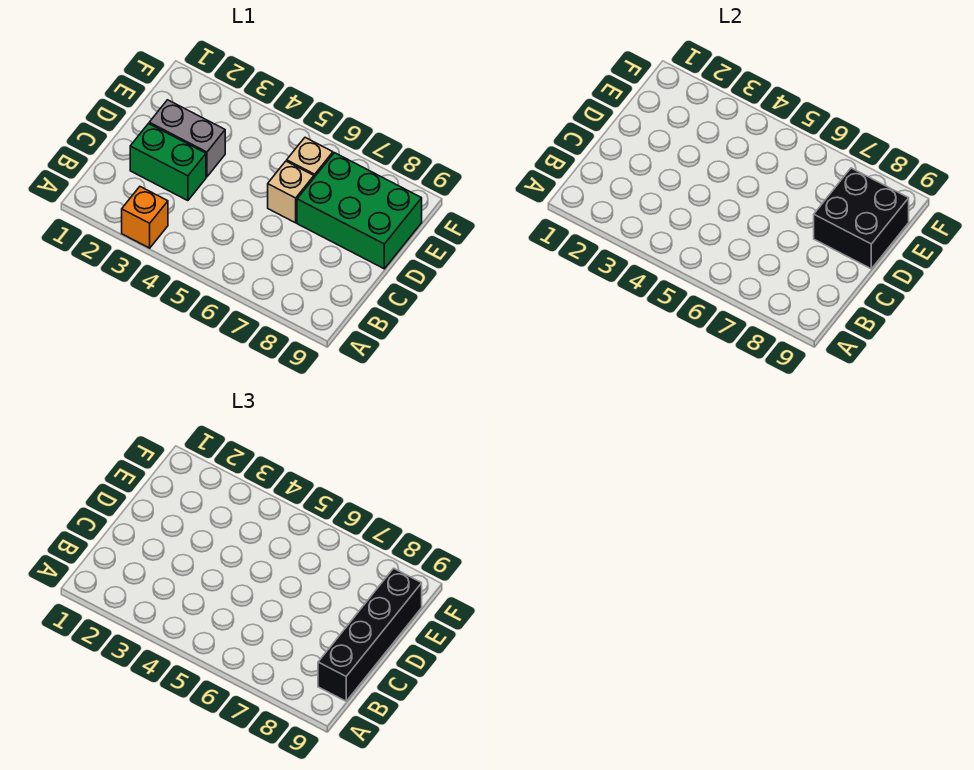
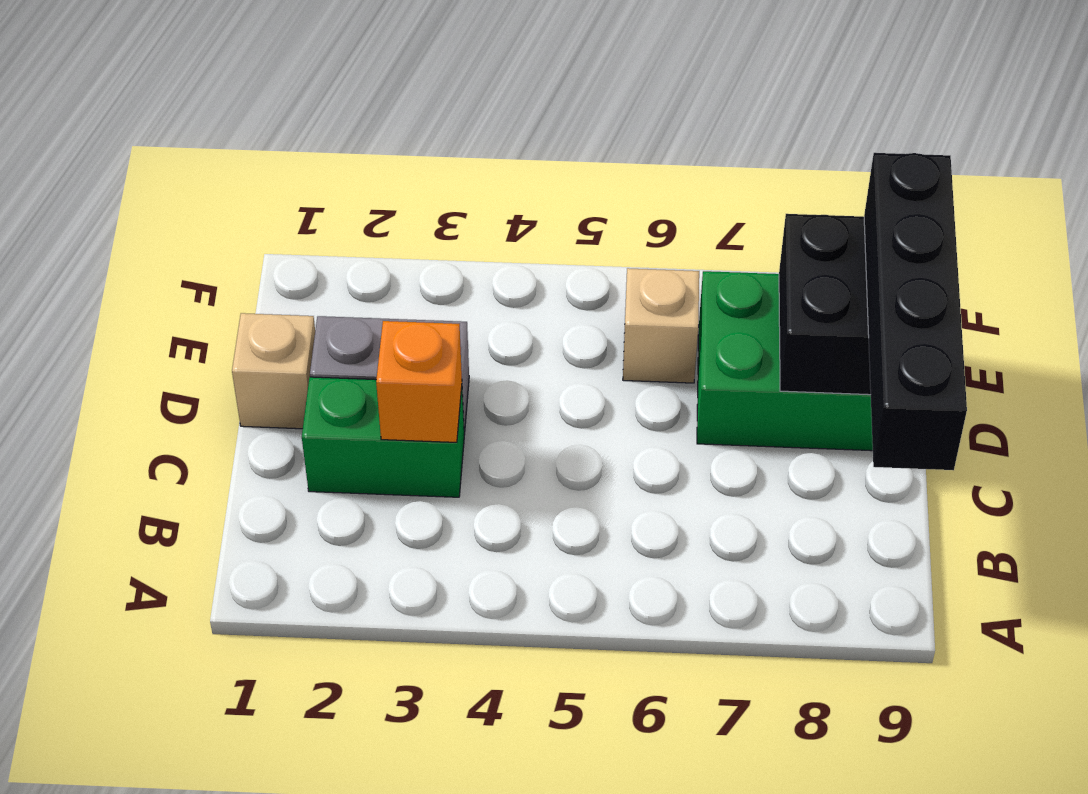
orange brick A3 level 1 -> orange brick C3 level 2
tan brick D6 level 1 -> tan brick D1 level 1

